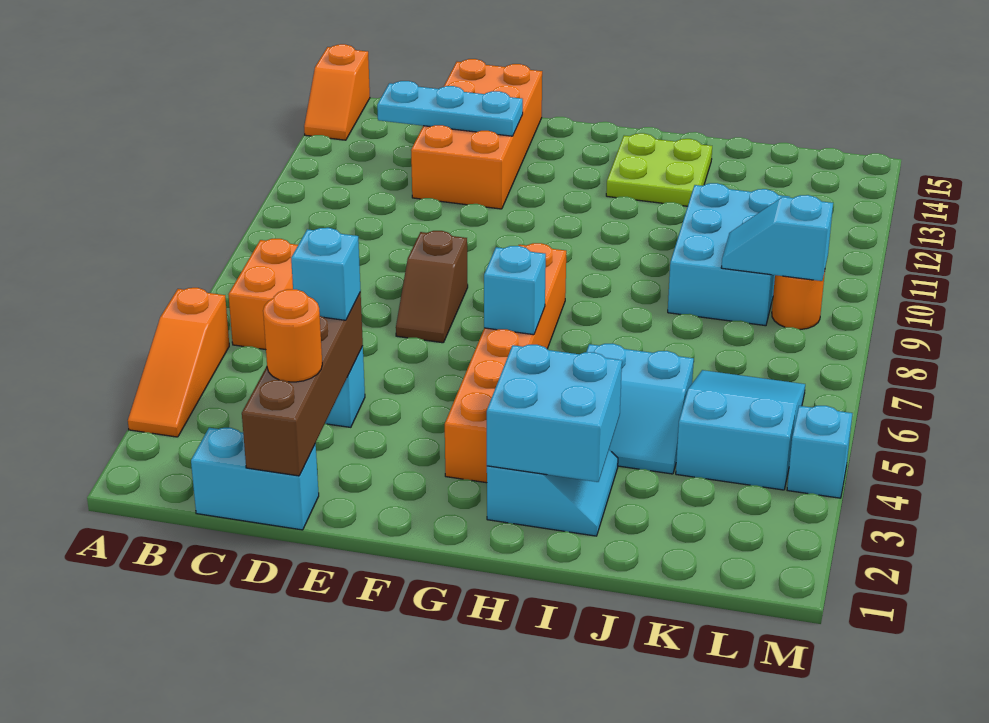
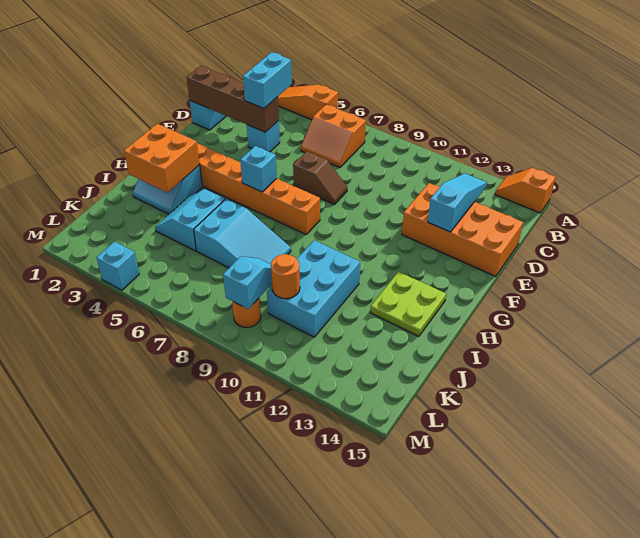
cyan plate C13:E13 level 2 -> cyan slope C13:E13 level 2 top E
orange round brick D2 level 3 -> orange round brick K10 level 2
cyan brick D4 level 3 -> cyan brick C4:D4 level 3
brown slope E7:E8 level 1 top 8 -> brown slope E7:E8 level 1 top 7
cyan brick H2:I3 level 2 -> orange brick H2:I3 level 2
cyan brick J9:K11 level 1 -> cyan brick I10:K11 level 1
cyan slope K4:L6 level 1 top 4 -> cyan slope I6:J8 level 1 top 6

